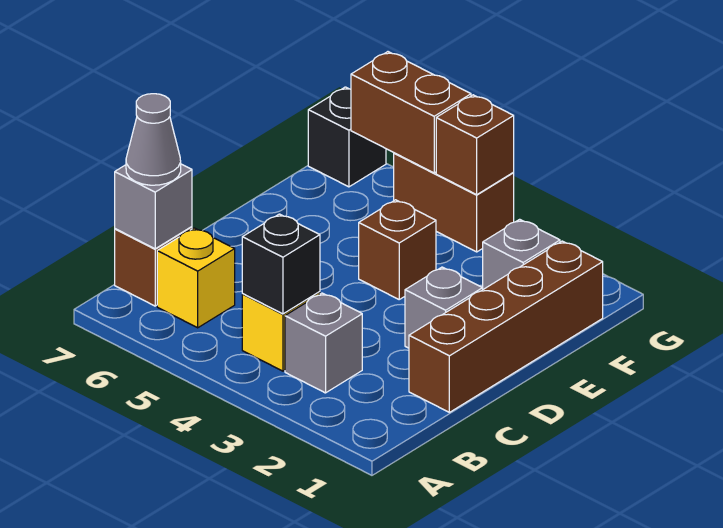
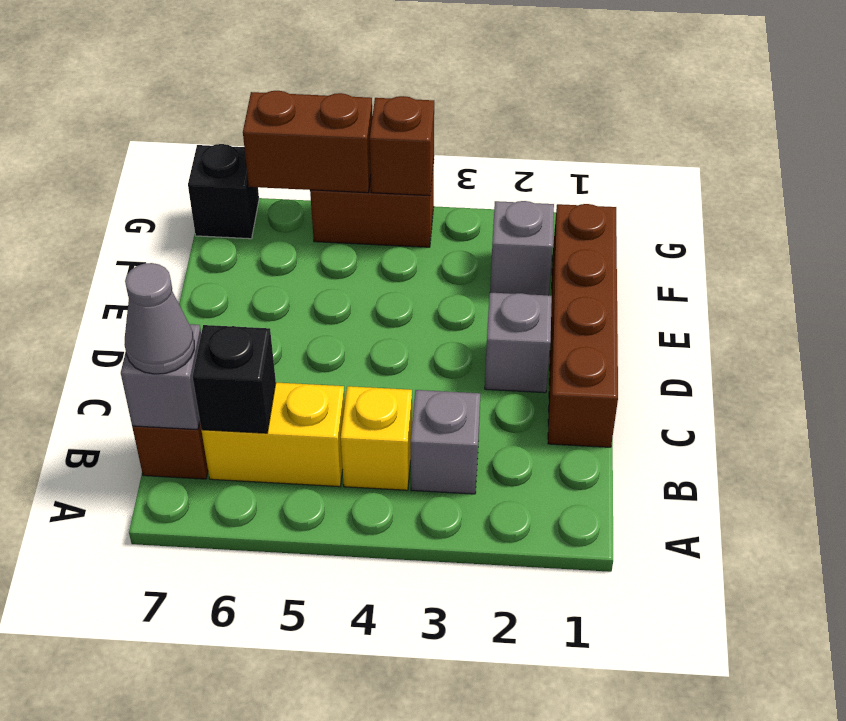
black brick B4 level 2 -> black brick B6 level 2
yellow brick B6 level 1 -> yellow brick B5:B6 level 1
brown brick E4 level 1 -> none

